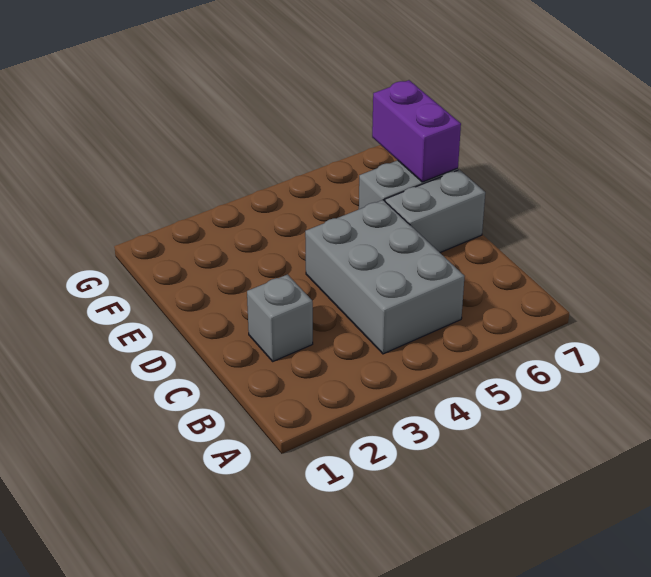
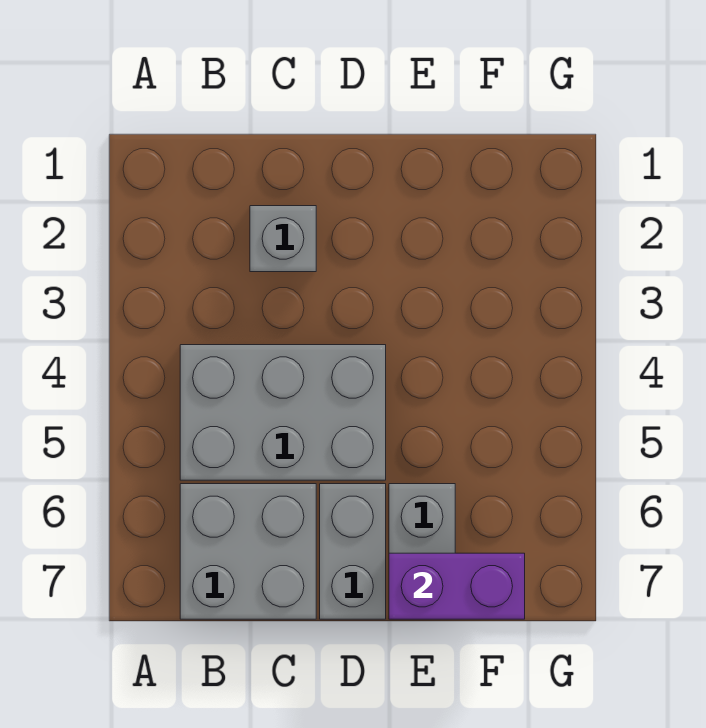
none -> grey brick B6:C7 level 1

